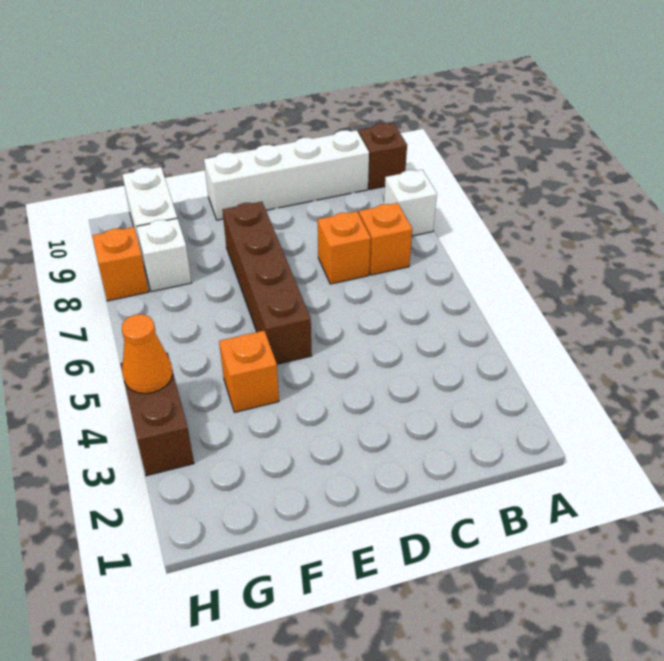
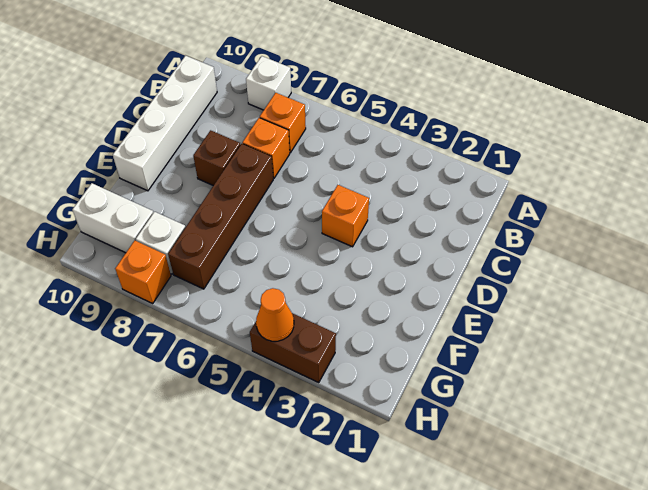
brown brick A10 level 1 -> brown brick D8 level 1
brown brick E5:E8 level 1 -> brown brick D7:G7 level 1
orange brick F4 level 1 -> orange brick D4 level 1

